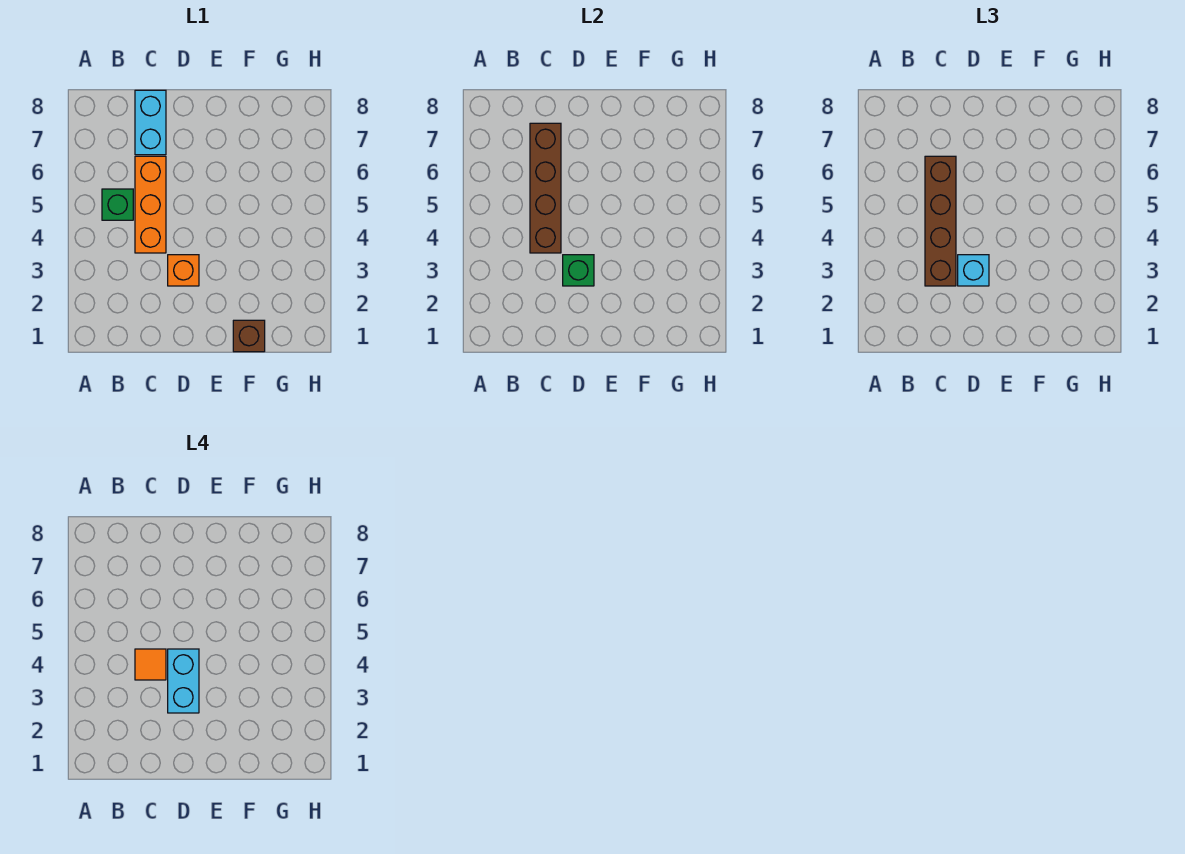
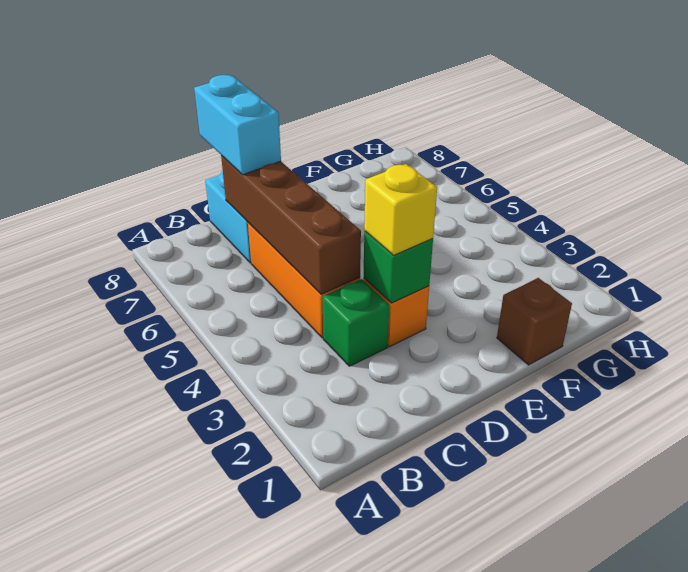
green brick B5 level 1 -> green brick C3 level 1
brown brick C3:C6 level 3 -> none
orange tile C4 level 4 -> none
cyan brick D3 level 3 -> yellow brick D3 level 3
cyan brick D3:D4 level 4 -> cyan brick C7:C8 level 3

